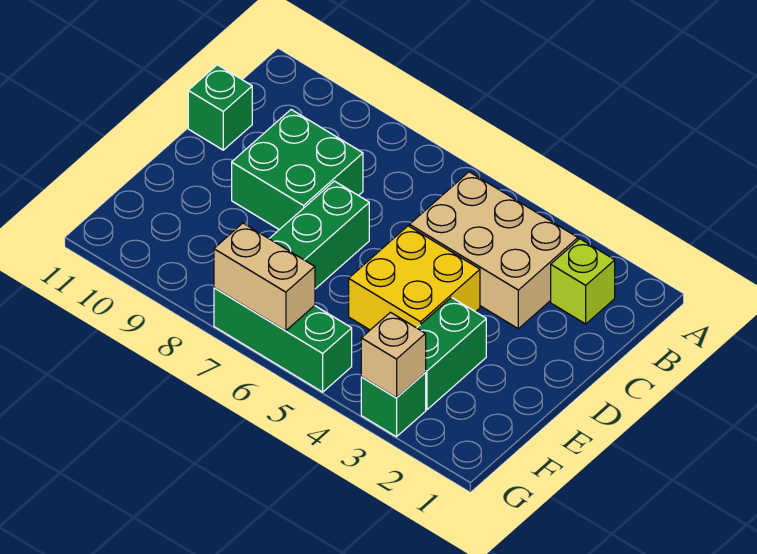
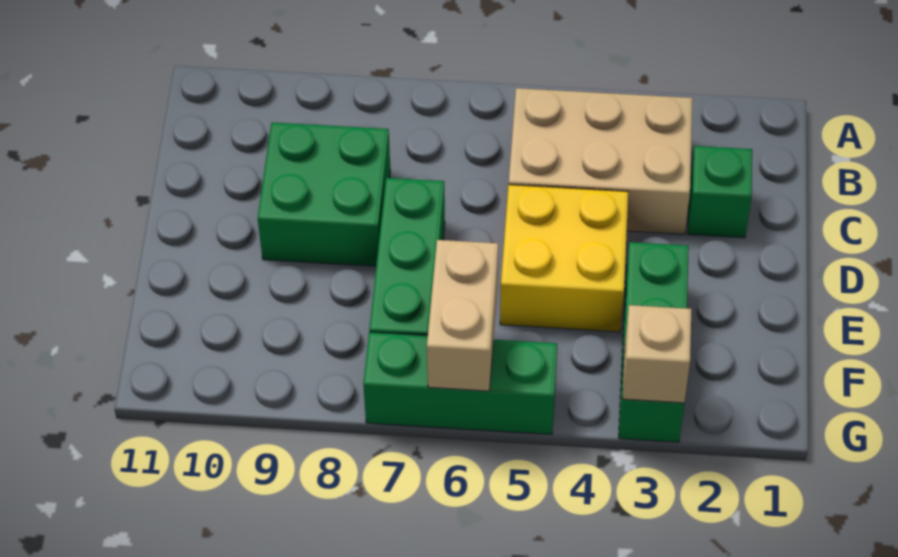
lime brick B2 level 1 -> none
green brick C11 level 1 -> green brick C2 level 1
tan brick G6:G7 level 2 -> tan brick F6:G6 level 2

